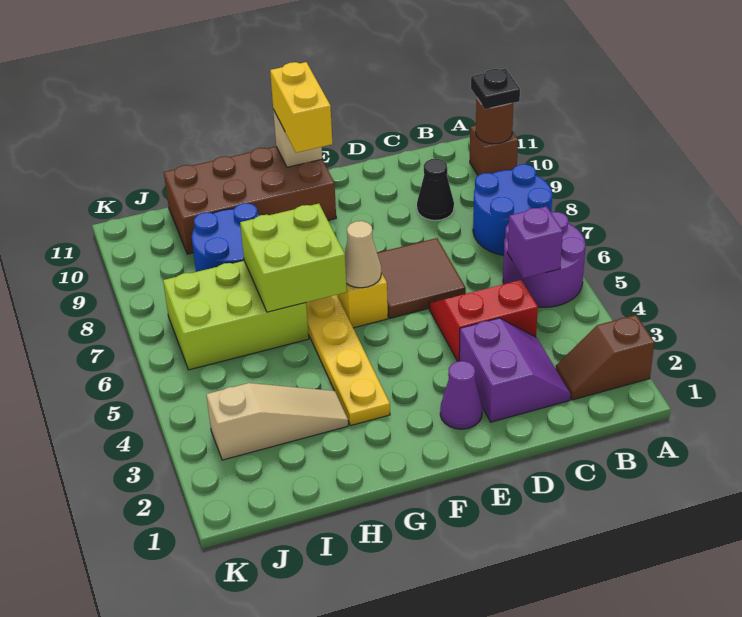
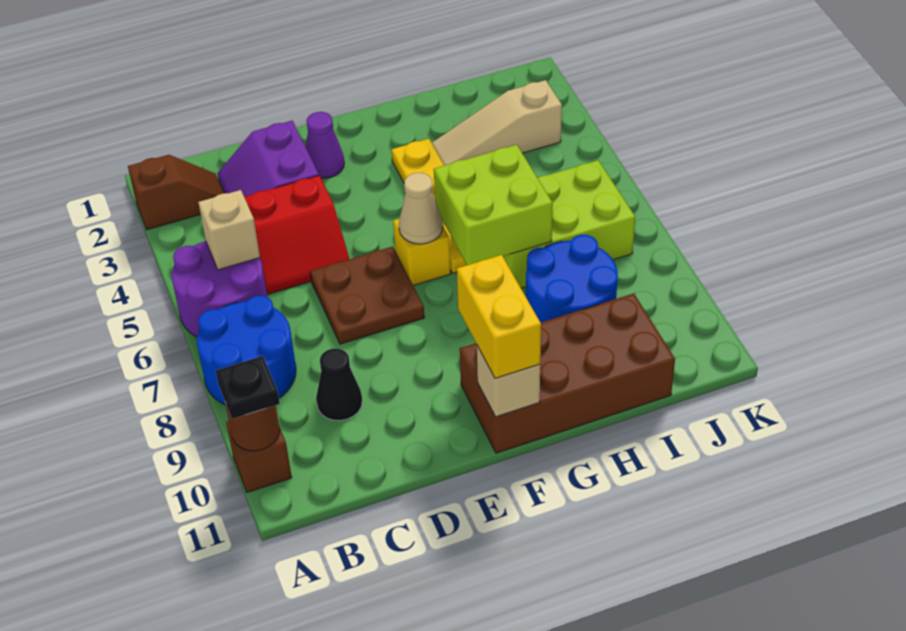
purple brick B5 level 2 -> tan brick B5 level 2
brown tile D6:E7 level 1 -> brown plate D6:E7 level 1

